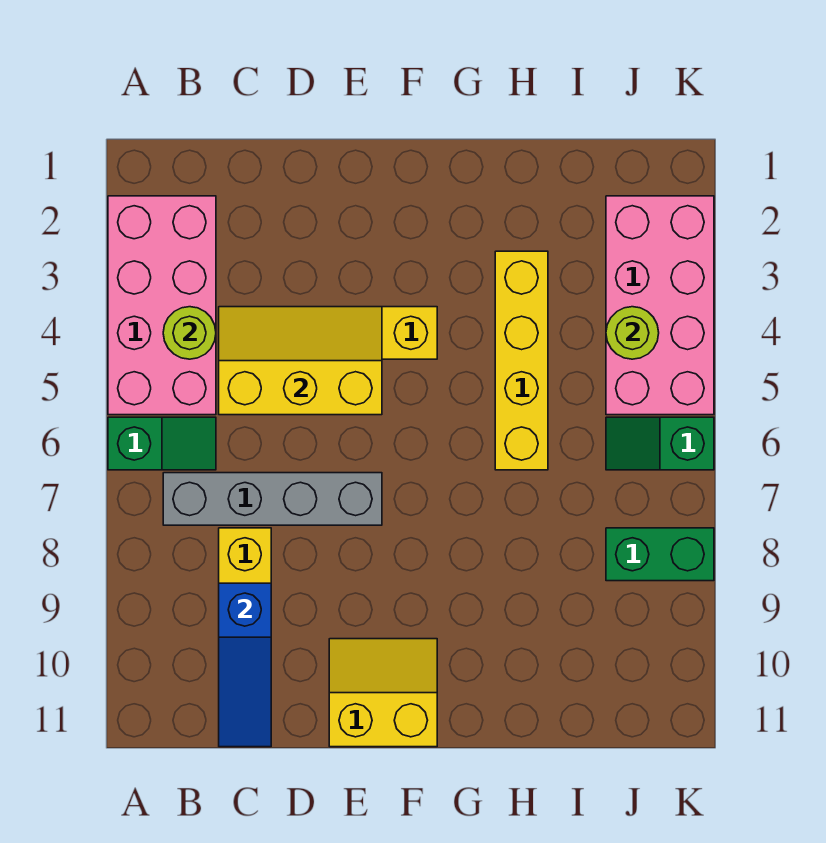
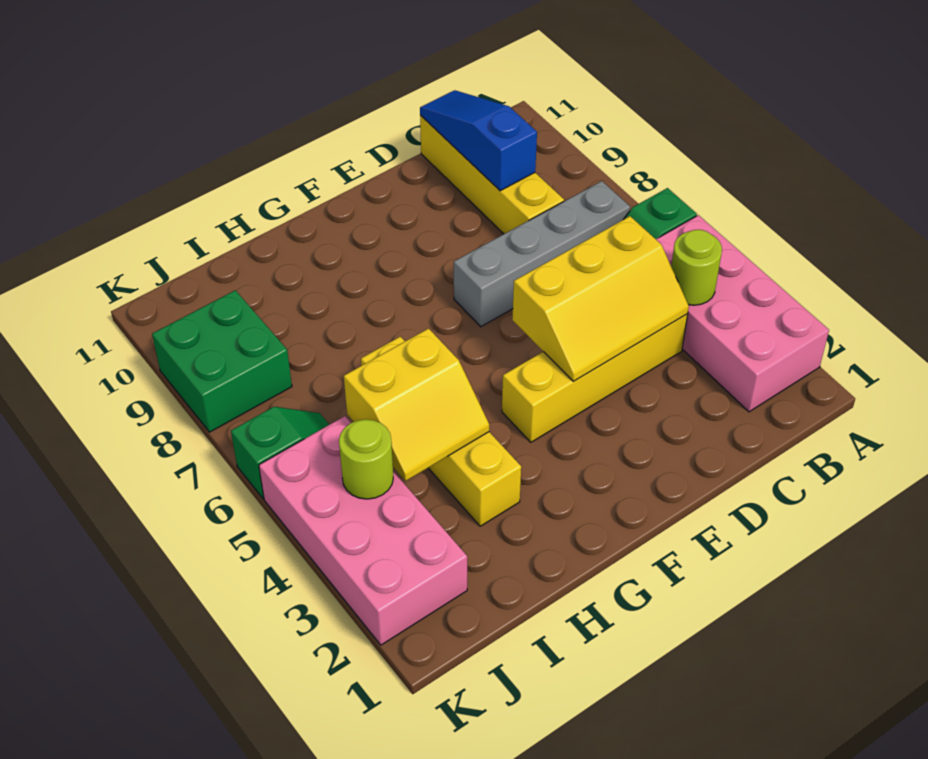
yellow slope E10:F11 level 1 top 11 -> yellow slope H4:I5 level 2 top 5
green brick J8:K8 level 1 -> green brick J8:K9 level 1

